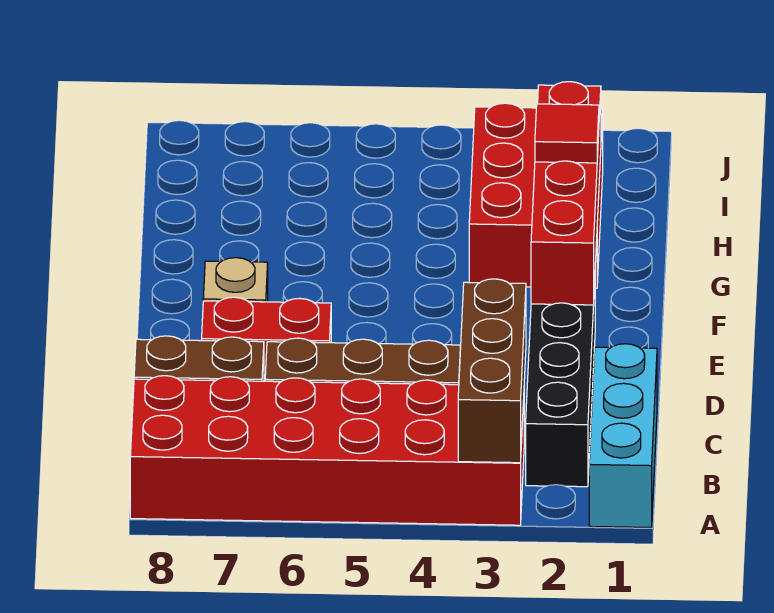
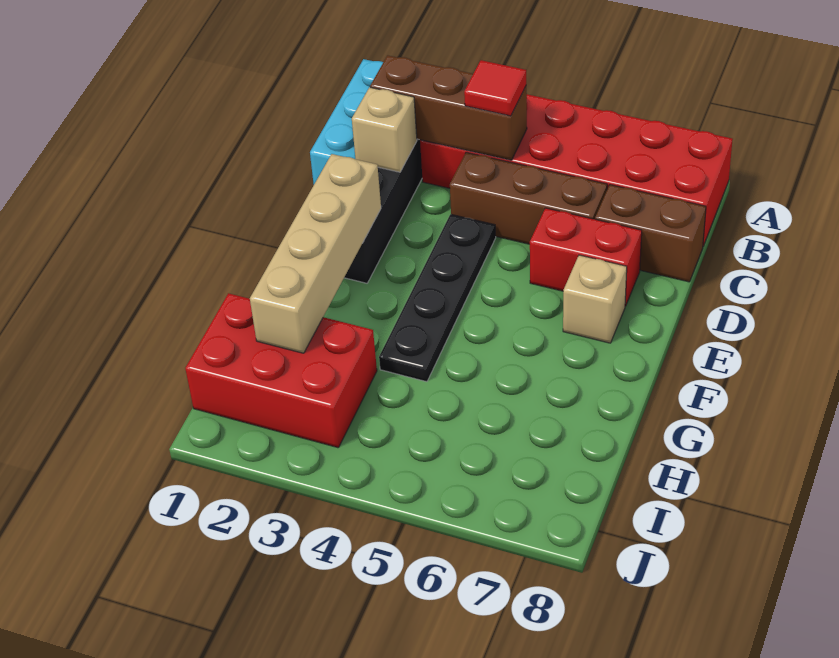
brown brick A3:C3 level 2 -> brown brick B2:B4 level 2
none -> tan brick C2 level 2
none -> black plate D4:G4 level 1
red brick E2:H2 level 2 -> tan brick E2:H2 level 2
red brick G2:I3 level 1 -> red brick H1:I3 level 1
red tile G2 level 3 -> red tile B4 level 3

